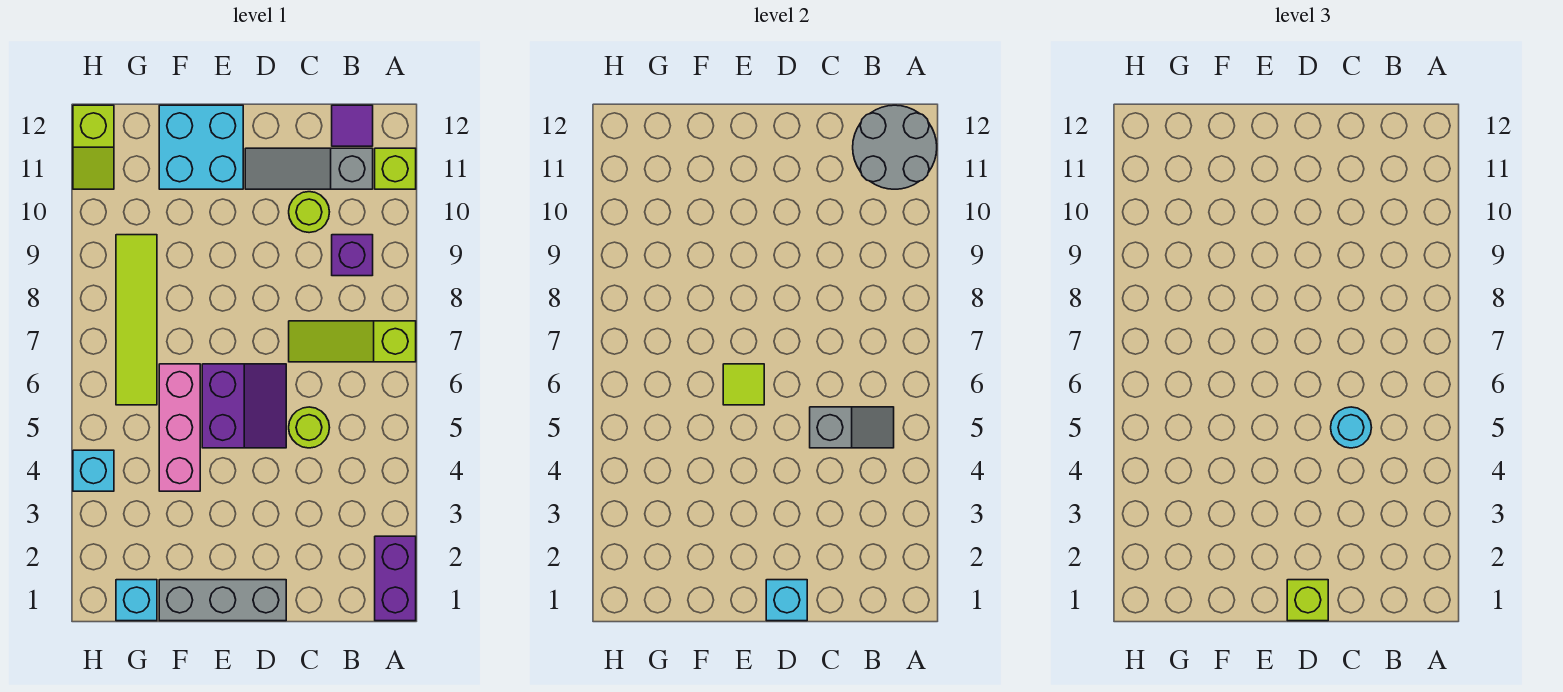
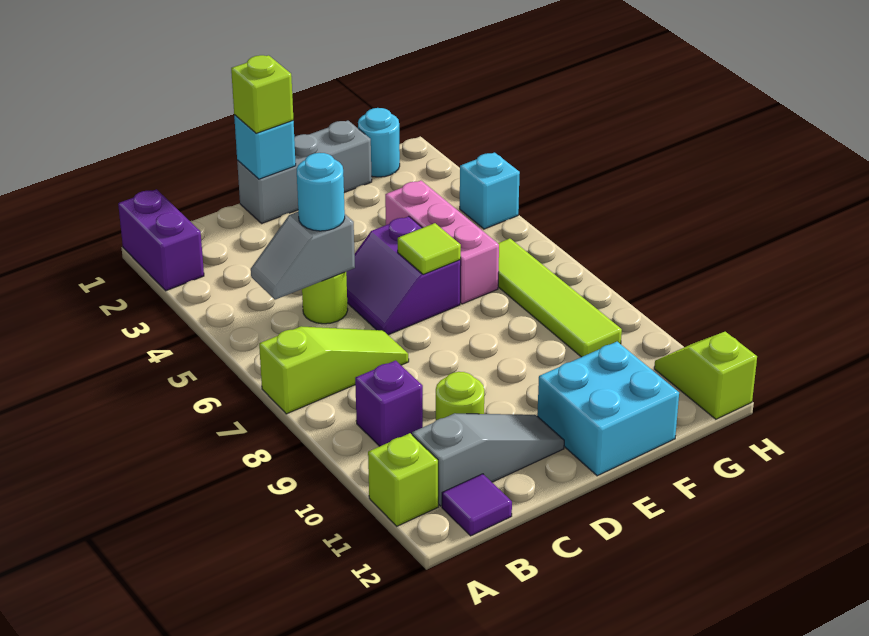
grey round brick A11:B12 level 2 -> none
cyan brick G1 level 1 -> cyan round brick G1 level 1

